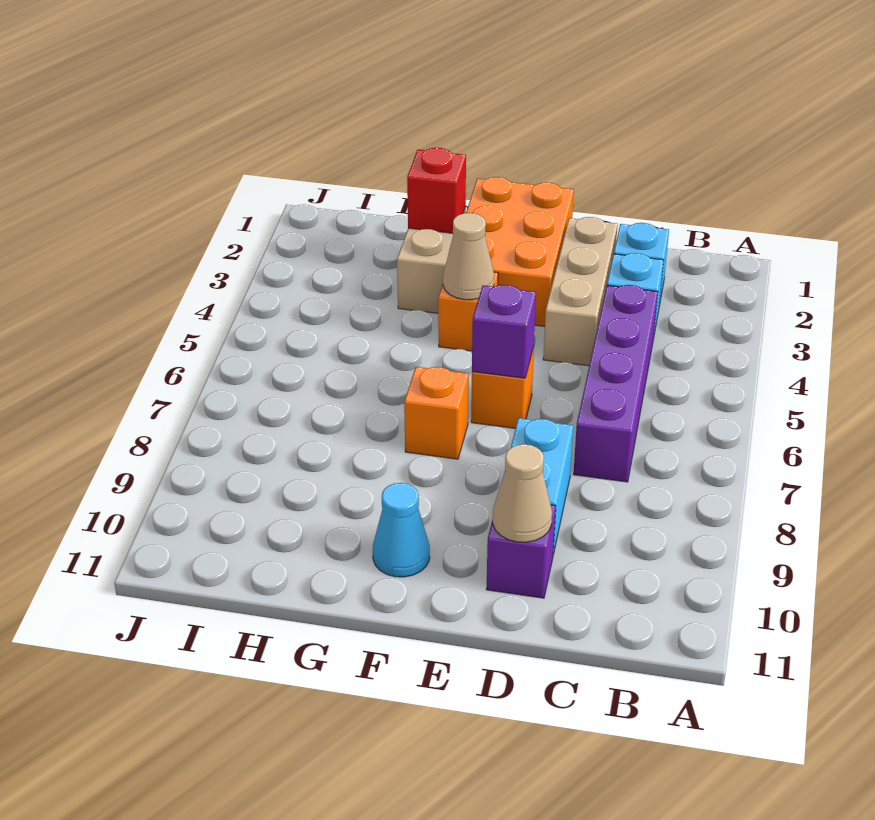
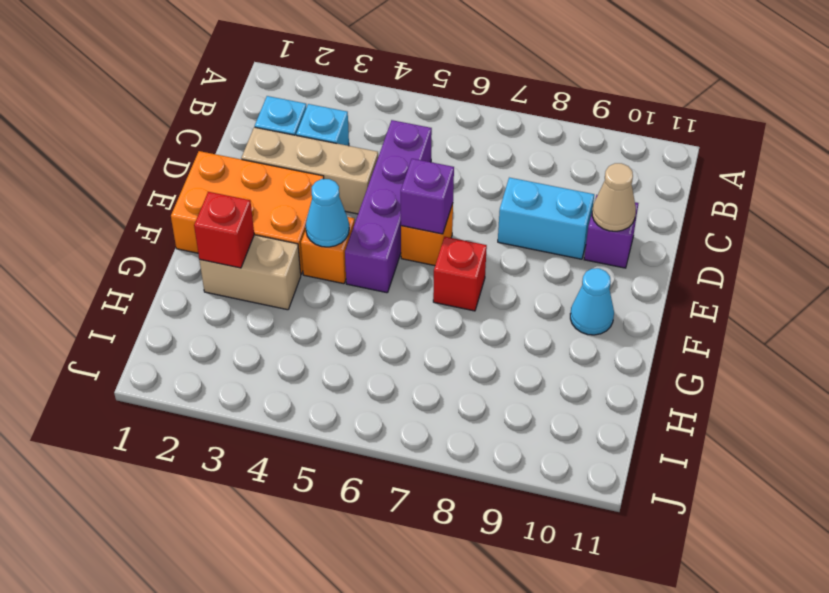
purple brick C4:C7 level 1 -> purple brick C5:F5 level 1
tan cone F4 level 2 -> cyan cone F4 level 2
orange brick F7 level 1 -> red brick F7 level 1

